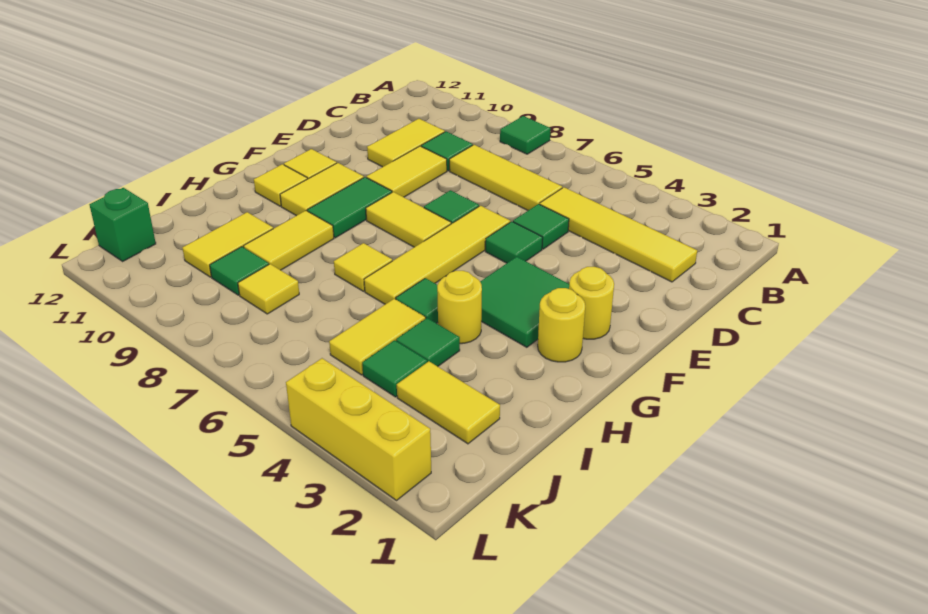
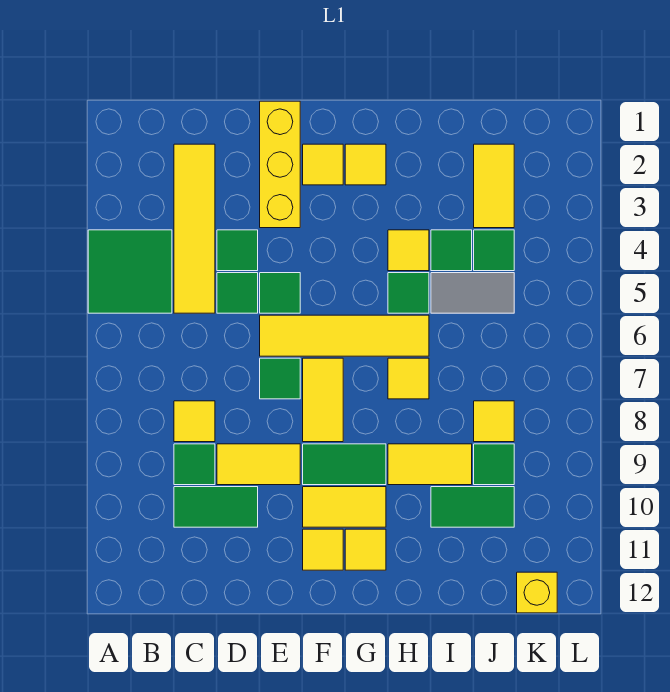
green tile A8 level 1 -> green tile D4 level 1
yellow tile C6:C8 level 1 -> yellow tile C8 level 1
yellow tile C10:D10 level 1 -> green tile C10:D10 level 1
yellow round brick F2 level 1 -> yellow tile F2 level 1
green tile F3:G4 level 1 -> green tile A4:B5 level 1
yellow round brick G2 level 1 -> yellow tile G2 level 1
yellow round brick H4 level 1 -> yellow tile H4 level 1
yellow tile I5:J5 level 1 -> grey tile I5:J5 level 1
yellow tile I10:J10 level 1 -> green tile I10:J10 level 1
green brick K12 level 1 -> yellow brick K12 level 1
yellow brick L2:L4 level 1 -> yellow brick E1:E3 level 1

